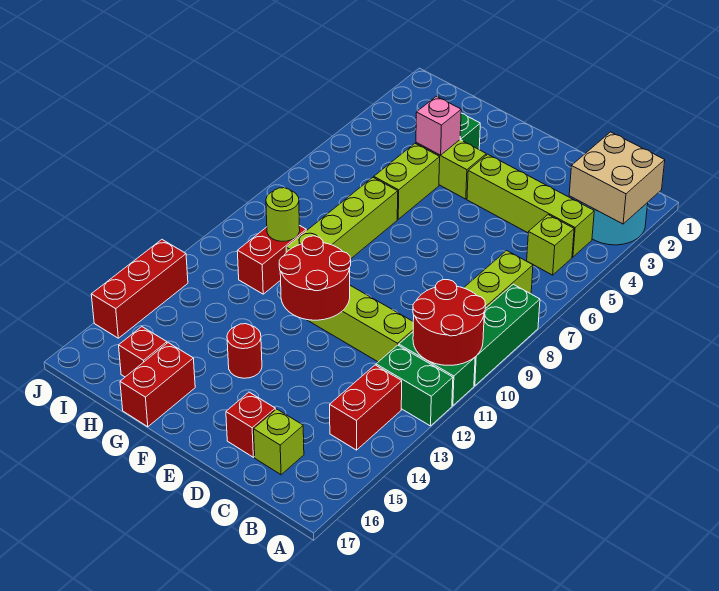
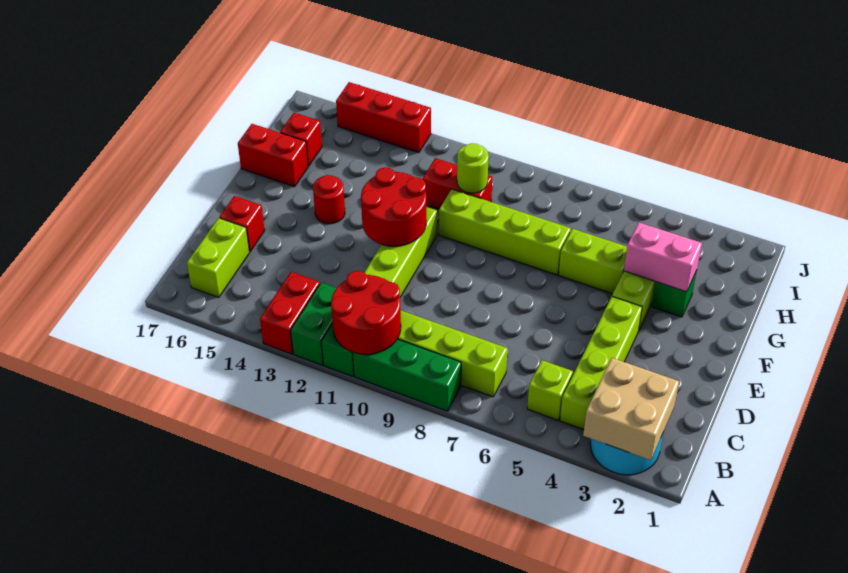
red brick B13:B14 level 1 -> red brick A13:B13 level 1
lime brick C16 level 1 -> lime brick B16:C16 level 1
pink brick G4 level 2 -> pink brick G3:G4 level 2

